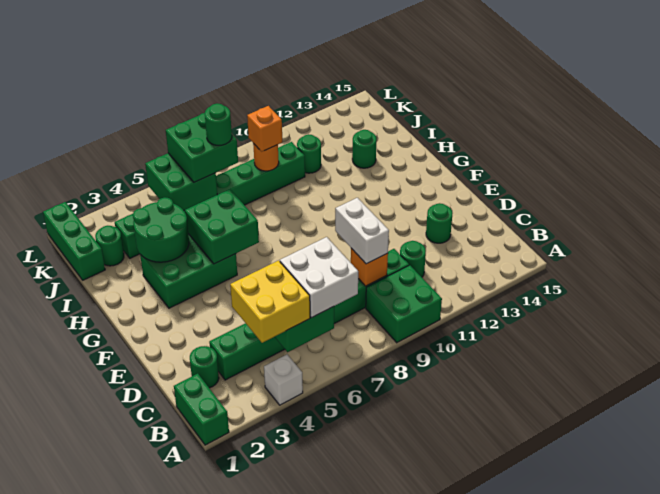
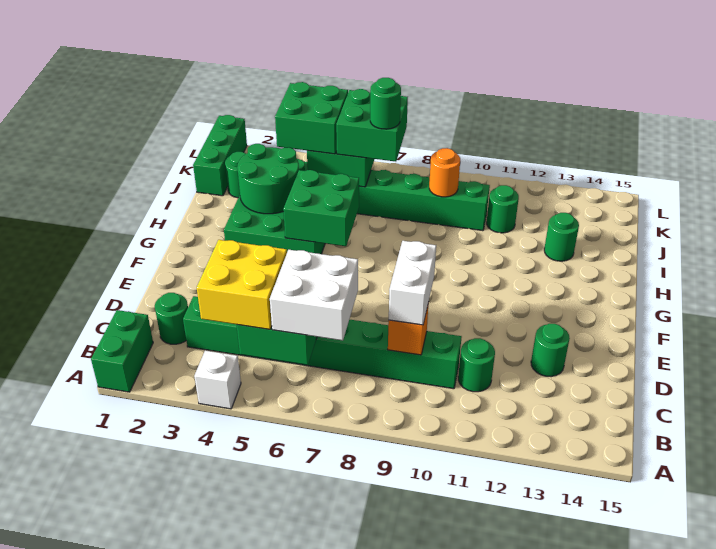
green brick A9:B10 level 1 -> green brick J4:K5 level 3
orange brick J9 level 3 -> none

